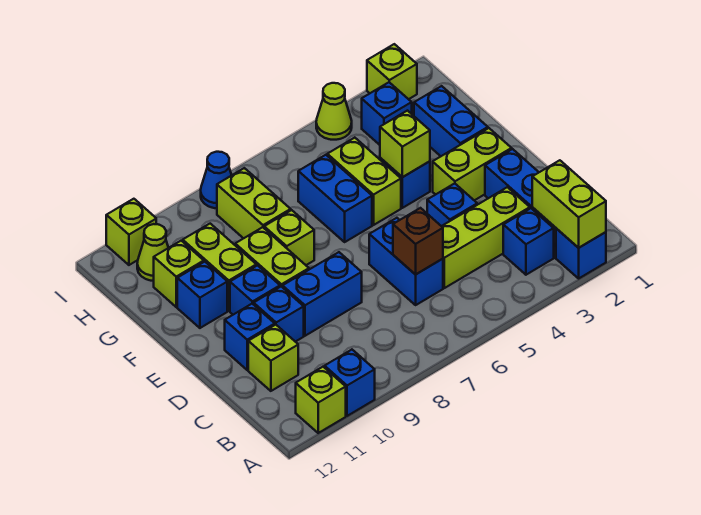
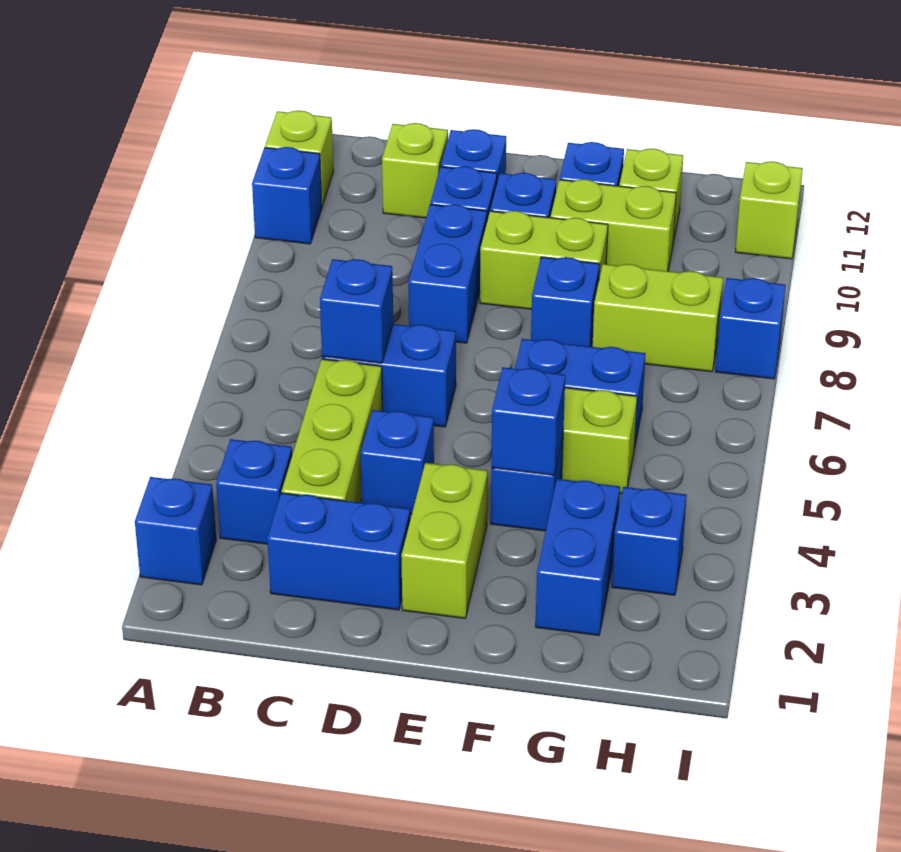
lime brick A2:B2 level 2 -> none
brown brick C6 level 2 -> blue brick C6 level 2
blue brick F2:G2 level 1 -> blue brick G2:G3 level 1
lime brick F4 level 2 -> blue brick F4 level 2
lime brick F8 level 1 -> blue brick F8 level 1
lime cone H11 level 1 -> none
lime brick I2 level 1 -> none
lime cone I4 level 1 -> none
blue cone I8 level 1 -> blue brick I8 level 1

